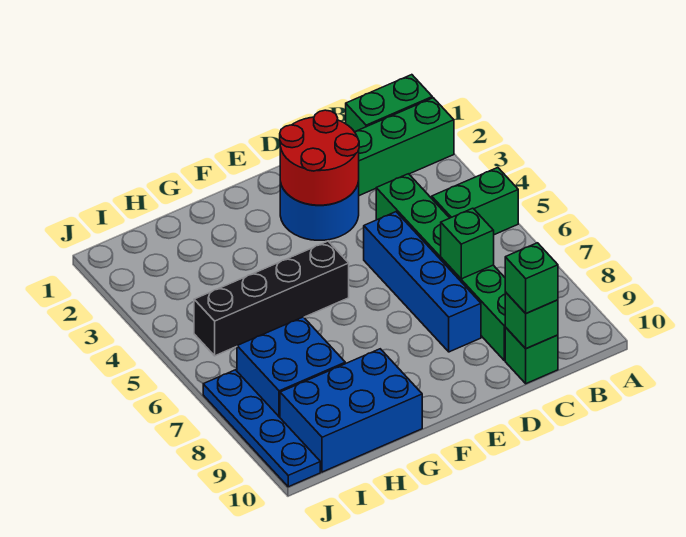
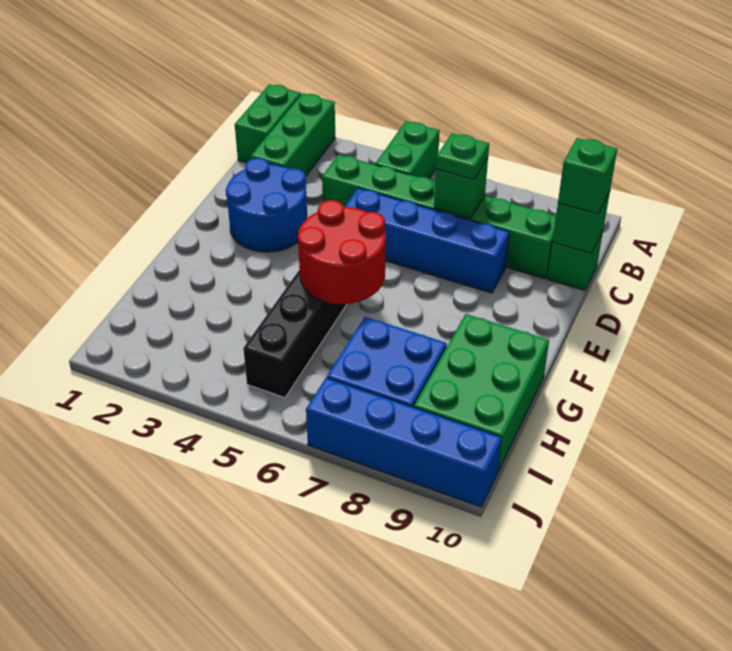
none -> green plate C7 level 3
red round brick D2:E3 level 2 -> red round brick F5:G6 level 2
blue brick G9:I10 level 1 -> green brick G9:I10 level 1
blue plate J7:J10 level 1 -> blue brick J7:J10 level 1

